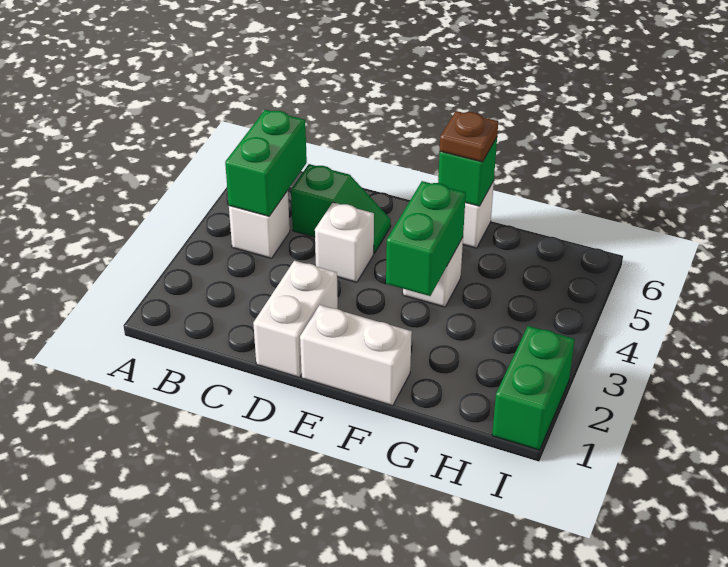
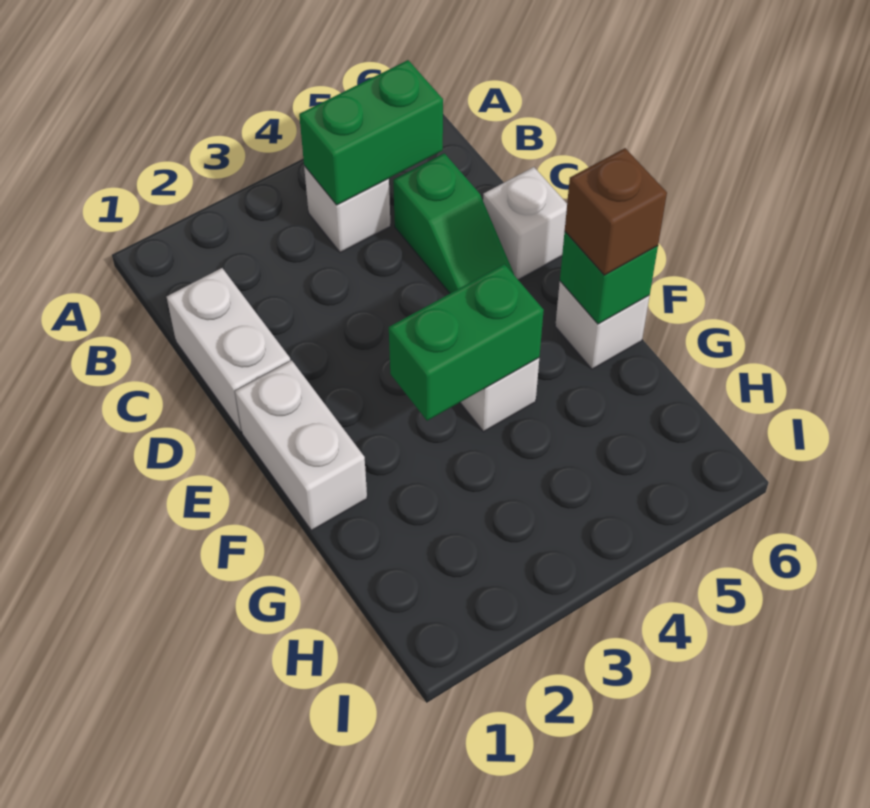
white brick D1:D2 level 1 -> white brick C1:D1 level 1
white brick D4 level 1 -> white brick D6 level 1
brown plate F6 level 3 -> brown brick F6 level 3
green brick I1:I2 level 1 -> none

